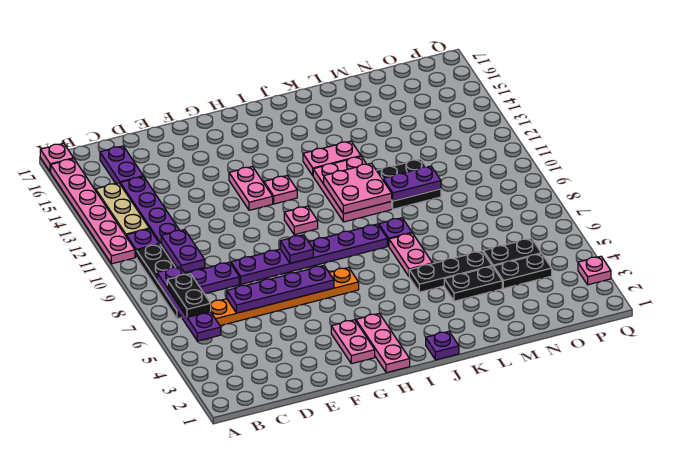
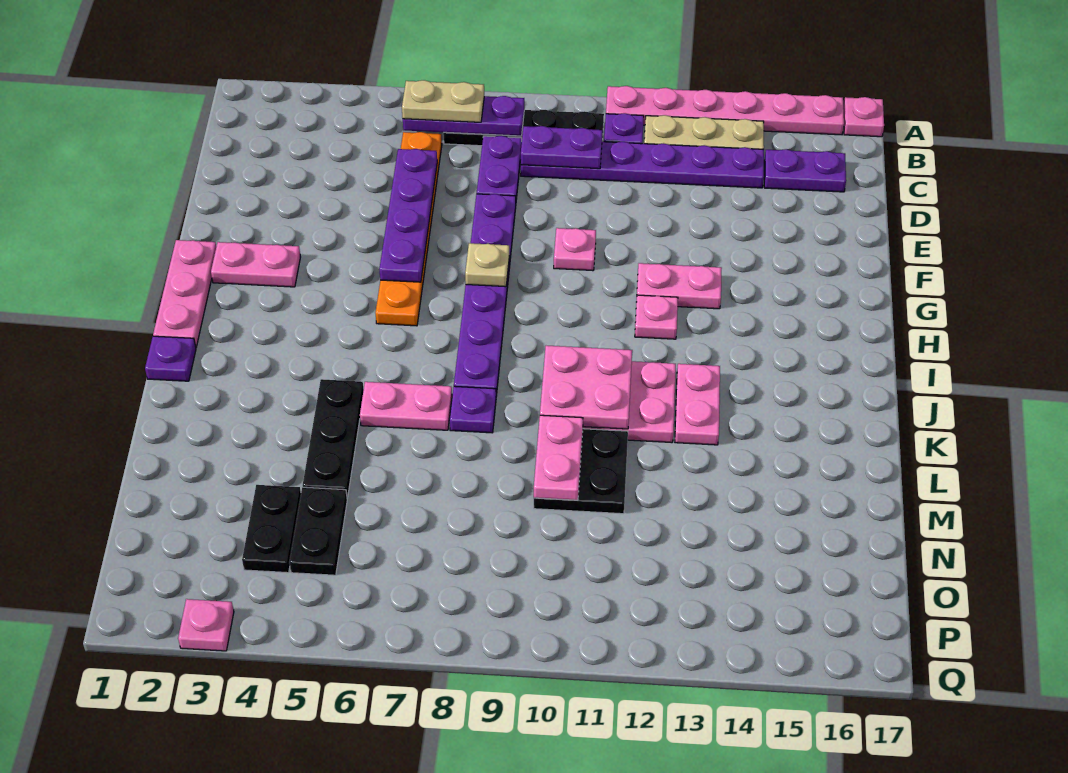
purple plate B5:B8 level 2 -> purple plate B6:B8 level 2
black plate B6:B7 level 3 -> tan plate B6:B7 level 3
purple plate G8 level 2 -> tan plate G8 level 2
pink plate H1:H3 level 1 -> pink plate G1:I1 level 1
pink plate H10 level 1 -> pink plate F10 level 1
black plate L4:M4 level 1 -> none
purple plate L10:M10 level 2 -> pink plate L10:M10 level 2

